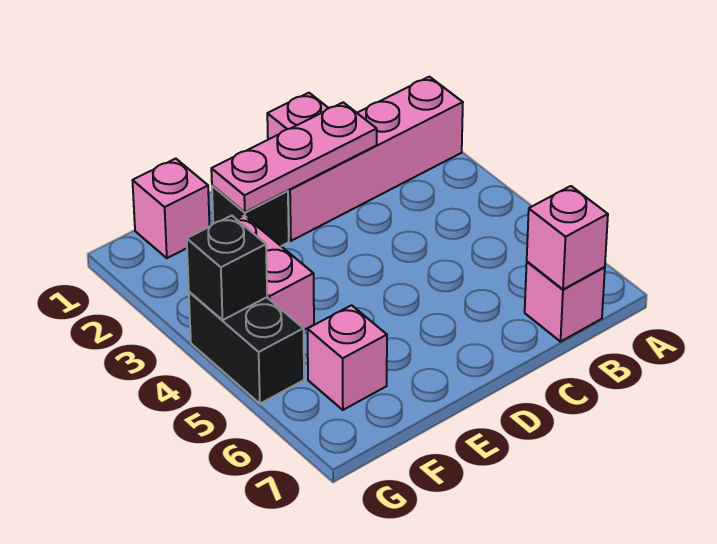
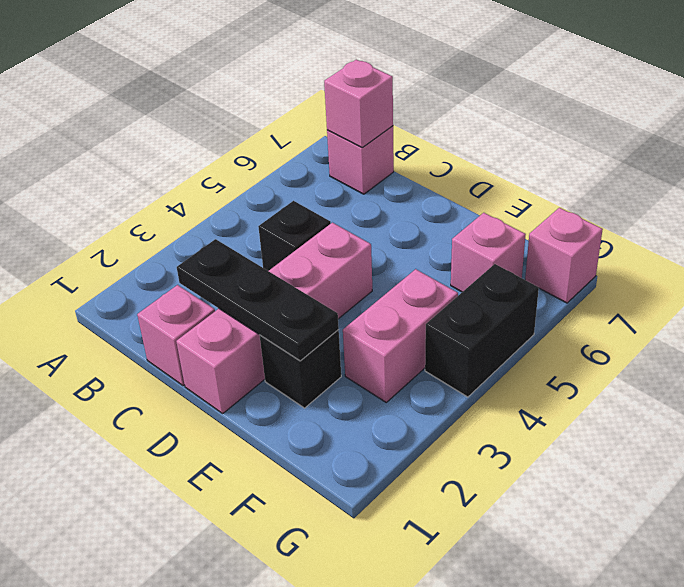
pink brick A2:D2 level 1 -> pink brick D1:D4 level 1
pink plate C2:E2 level 2 -> black plate C2:E2 level 2
pink brick F1 level 1 -> pink brick G7 level 1
black brick G4 level 2 -> black brick C4 level 1

